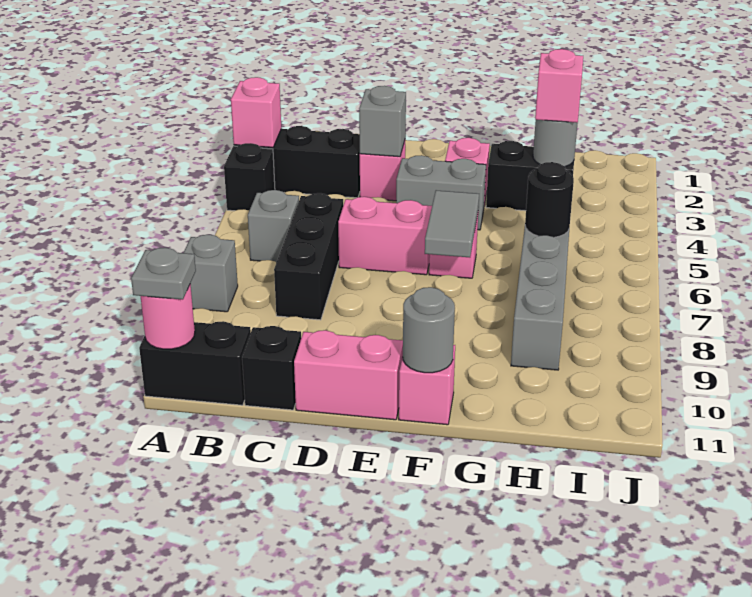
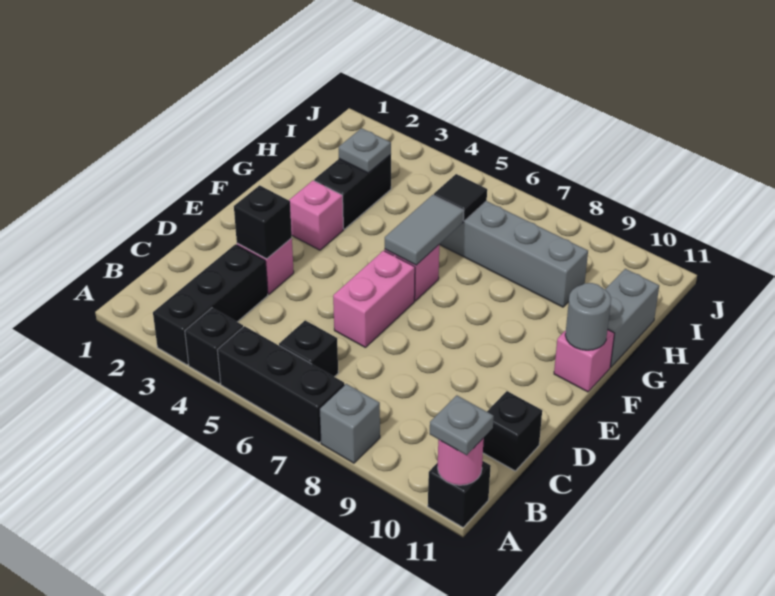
pink brick A3 level 2 -> none
black brick A11:B11 level 1 -> black brick A11 level 1
grey brick B6 level 1 -> black brick B6 level 1
black brick C6:C8 level 1 -> black brick A5:A7 level 1
grey brick D3 level 2 -> black brick D3 level 2
pink brick D11:E11 level 1 -> none
grey brick E4:F4 level 1 -> grey brick G11:H11 level 1
grey tile F6:F7 level 2 -> grey tile F6:G6 level 2
grey round brick H3 level 2 -> grey plate H3 level 2
pink brick H3 level 3 -> none
black round brick H6 level 2 -> black tile H6 level 2

